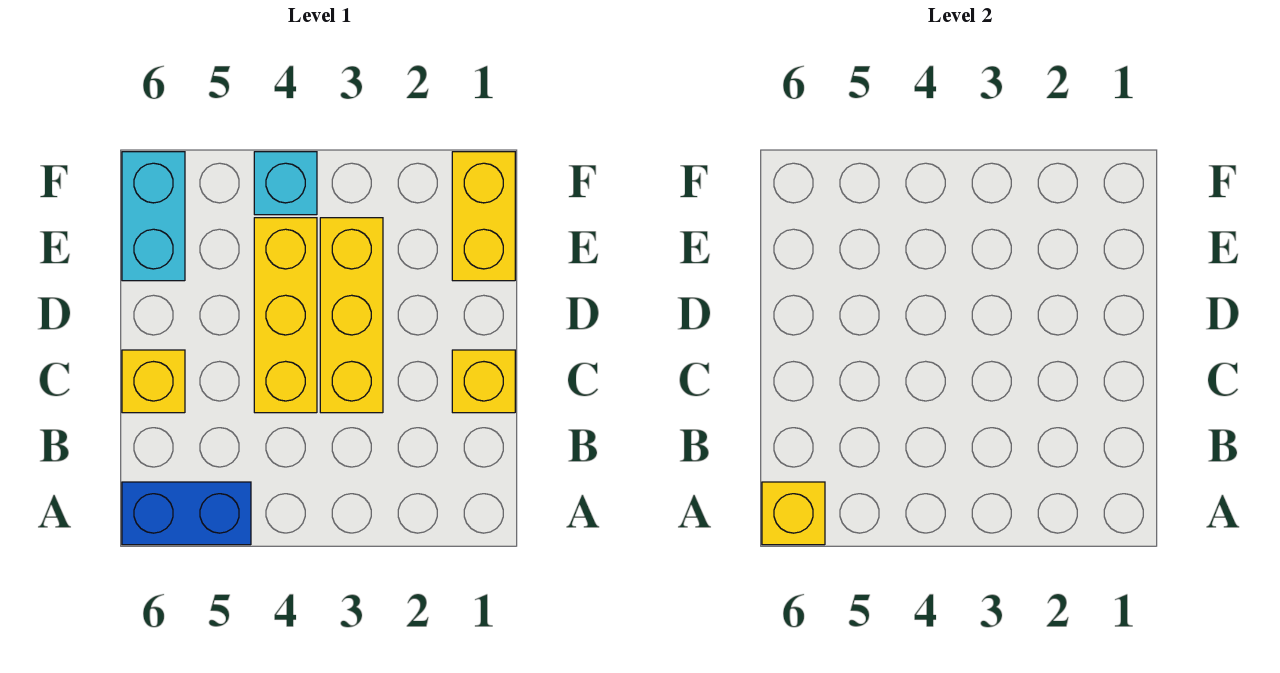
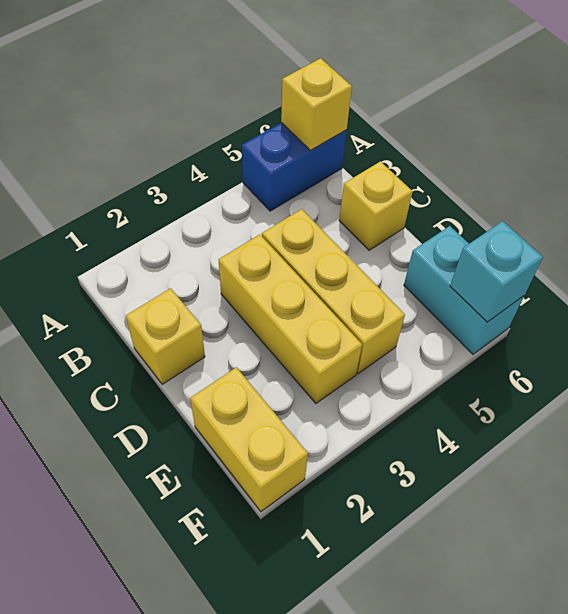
cyan brick F4 level 1 -> cyan brick F6 level 2

